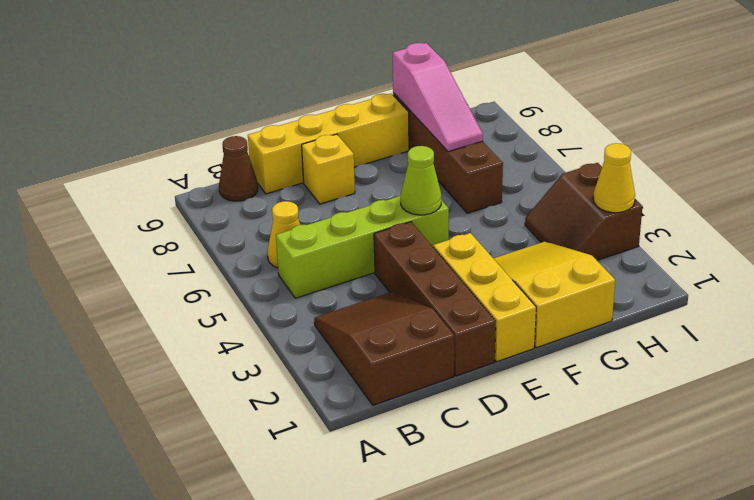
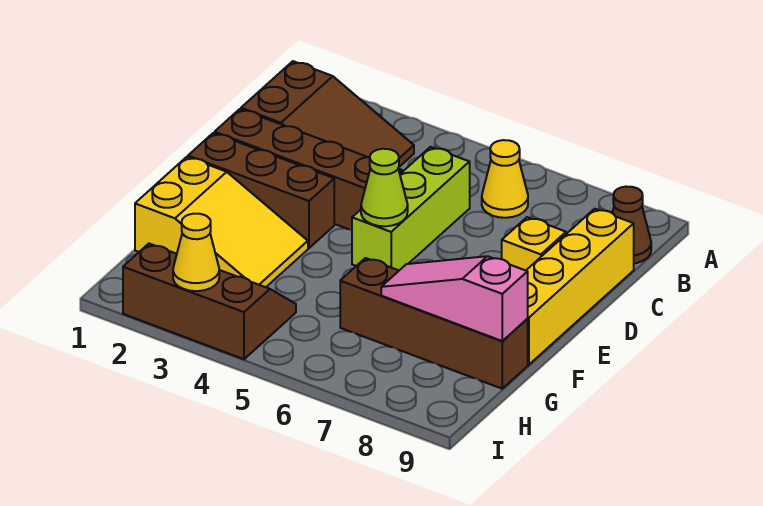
lime brick B5:E5 level 1 -> lime brick C5:E5 level 1
yellow brick E1:E3 level 1 -> brown brick E1:E3 level 1
brown slope H3:I4 level 1 top I -> brown slope H2:I4 level 1 top I

